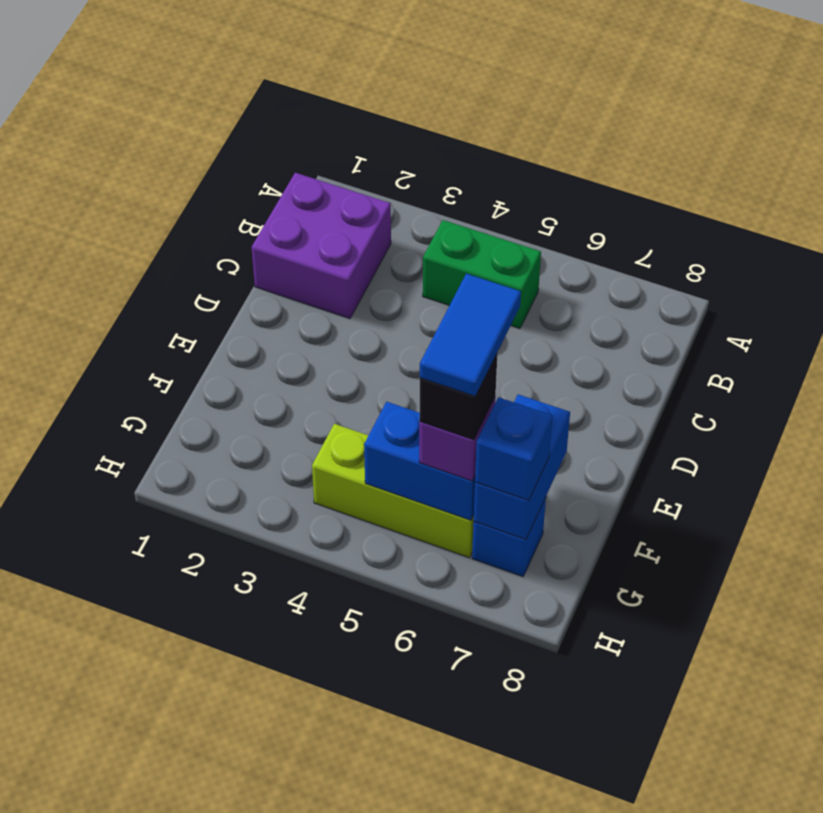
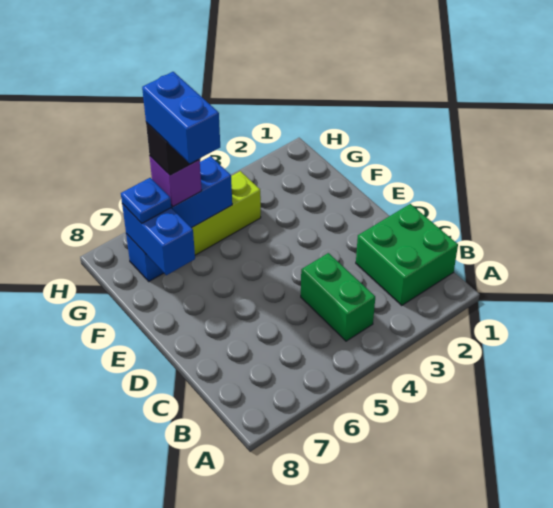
purple brick B1:C2 level 1 -> green brick B1:C2 level 1
green brick B4:B5 level 1 -> green brick B4:C4 level 1
blue tile F6:G6 level 5 -> blue brick F6:G6 level 5
blue brick G7 level 3 -> blue plate G7 level 3

